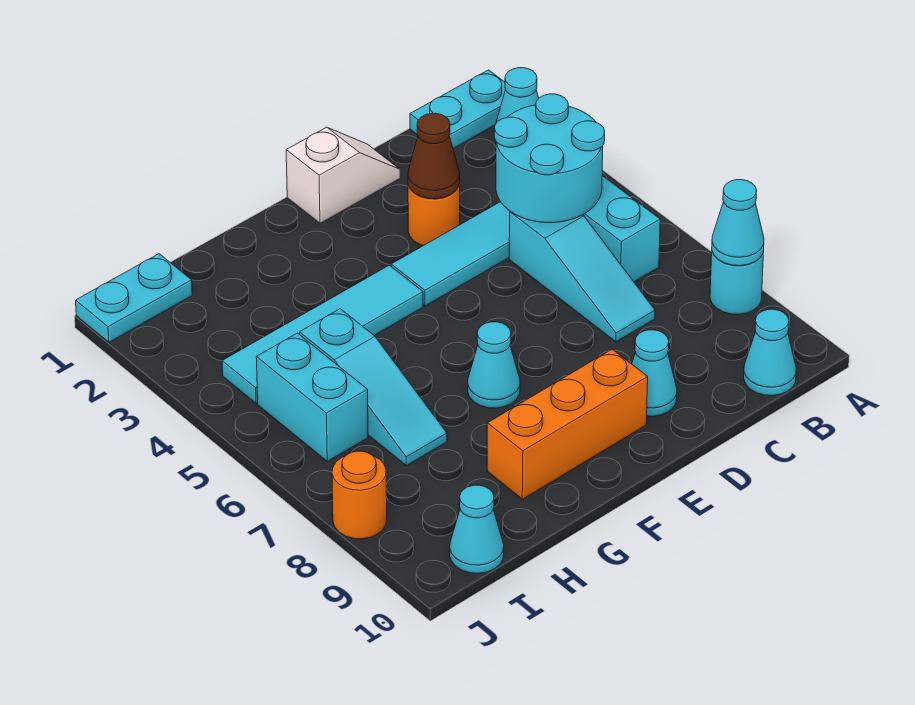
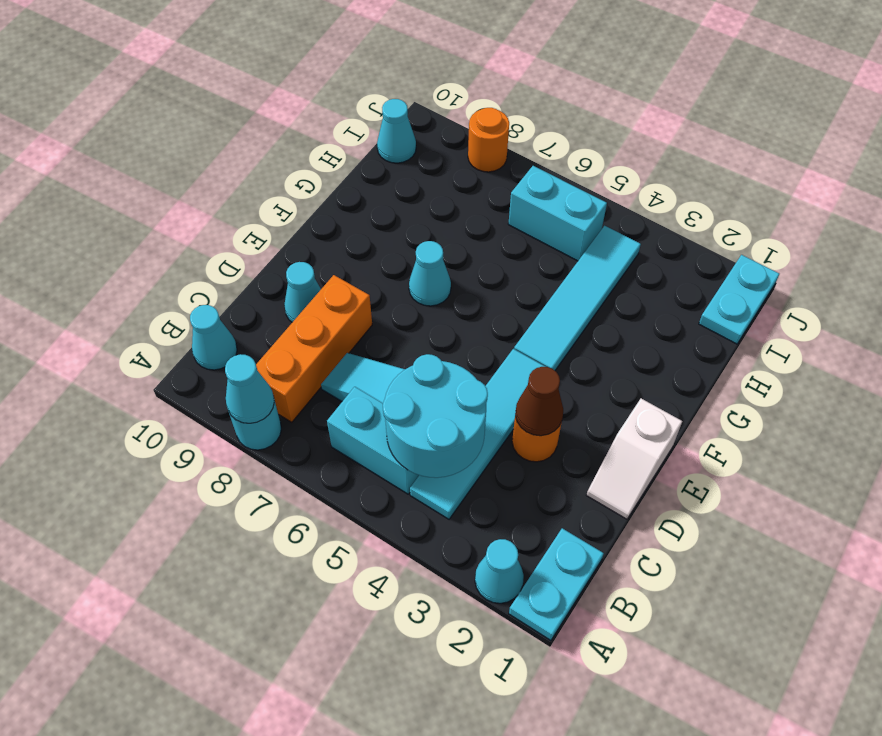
orange brick E9:G9 level 1 -> orange brick B8:D8 level 1
cyan slope H5:H7 level 1 top 5 -> none

